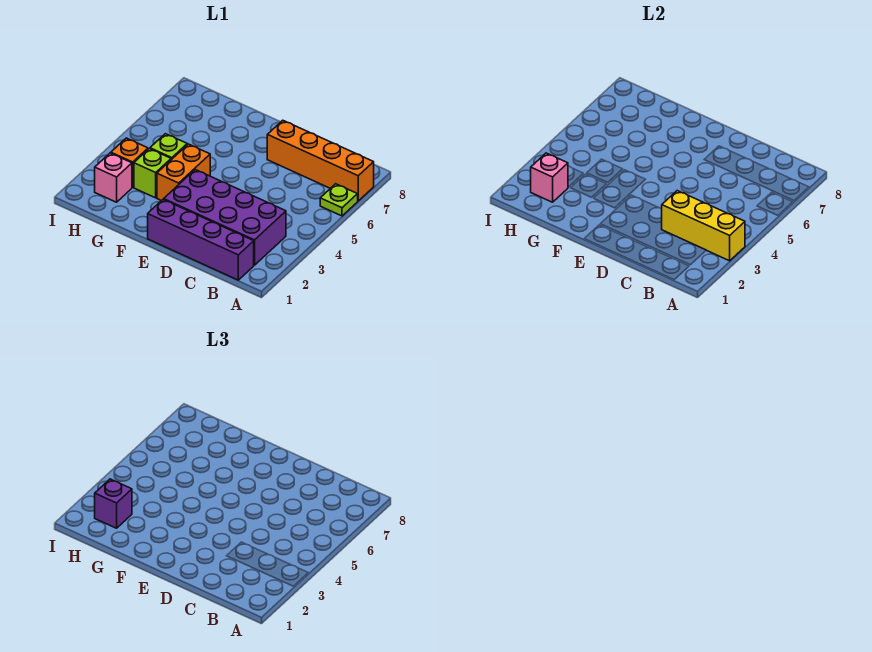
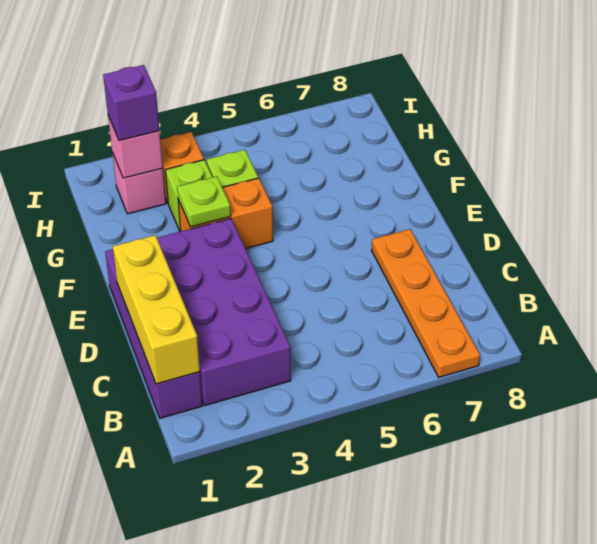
yellow brick A3:C3 level 2 -> yellow brick B1:D1 level 2
lime plate A6 level 1 -> lime plate F3 level 2
orange brick A7:D7 level 1 -> orange plate A7:D7 level 1

